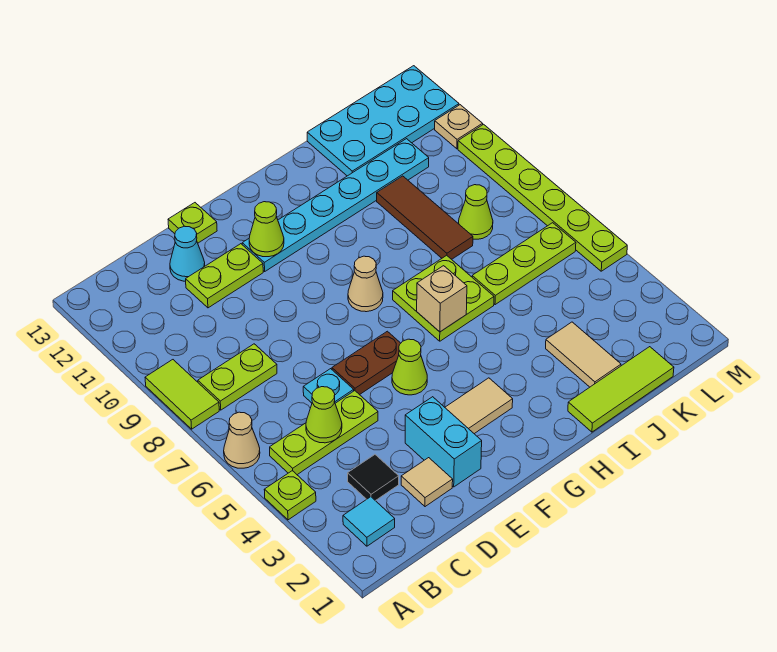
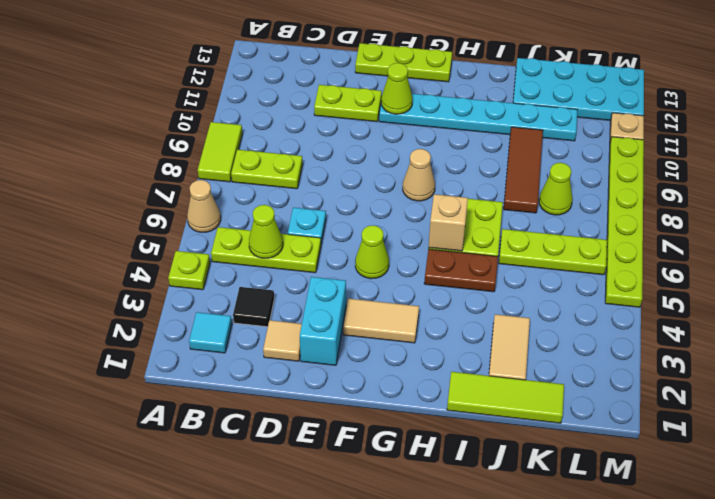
cyan cone D12 level 1 -> none
brown plate E6:F6 level 1 -> brown plate H5:I5 level 1
lime plate E13 level 1 -> lime plate E13:G13 level 1

